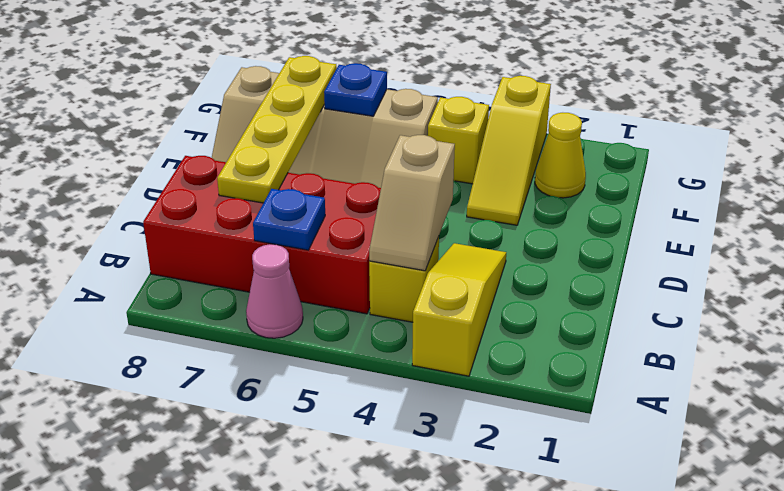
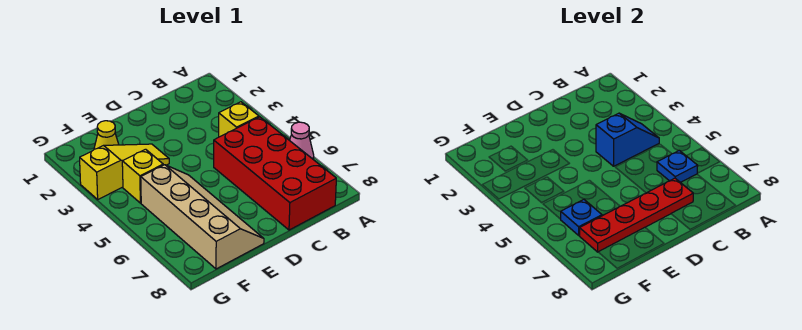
yellow slope A3:C3 level 1 top A -> none
tan slope B4:C4 level 2 top C -> blue slope B4:C4 level 2 top C
yellow plate C7:F7 level 2 -> red plate C7:F7 level 2

